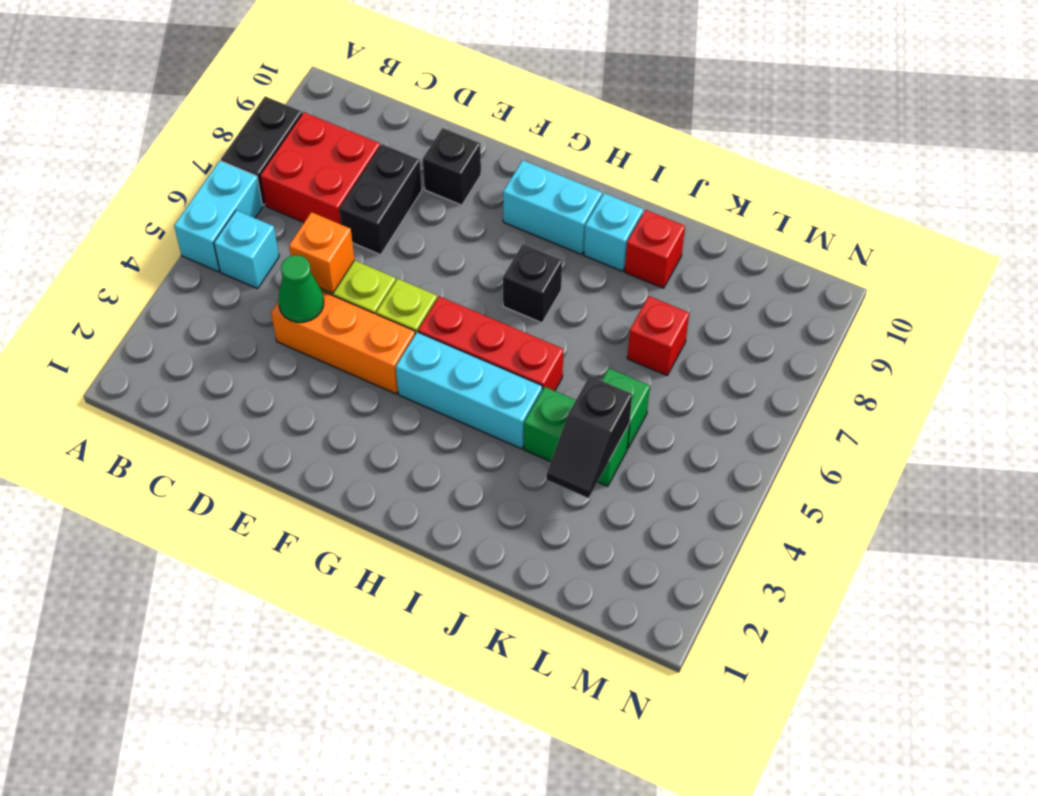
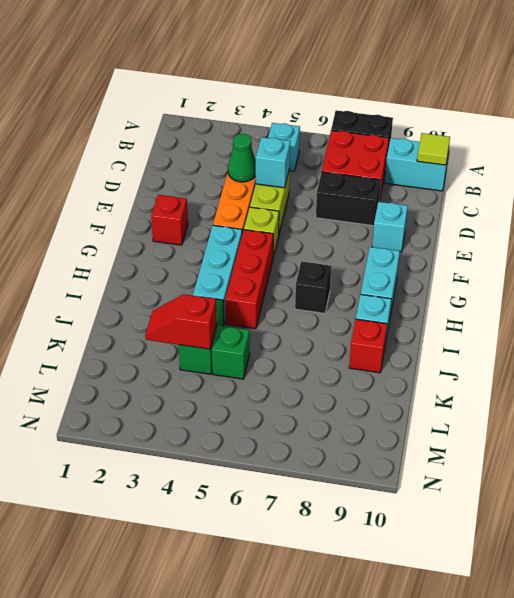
cyan brick A5:A6 level 1 -> cyan brick B9:B10 level 1
none -> lime tile B10 level 2
orange brick D5 level 2 -> cyan brick D5 level 2
black brick E9 level 1 -> cyan brick E9 level 1
black slope K3:K4 level 2 top 4 -> red slope K3:K4 level 2 top 4
red brick K7 level 1 -> red brick F2 level 1

